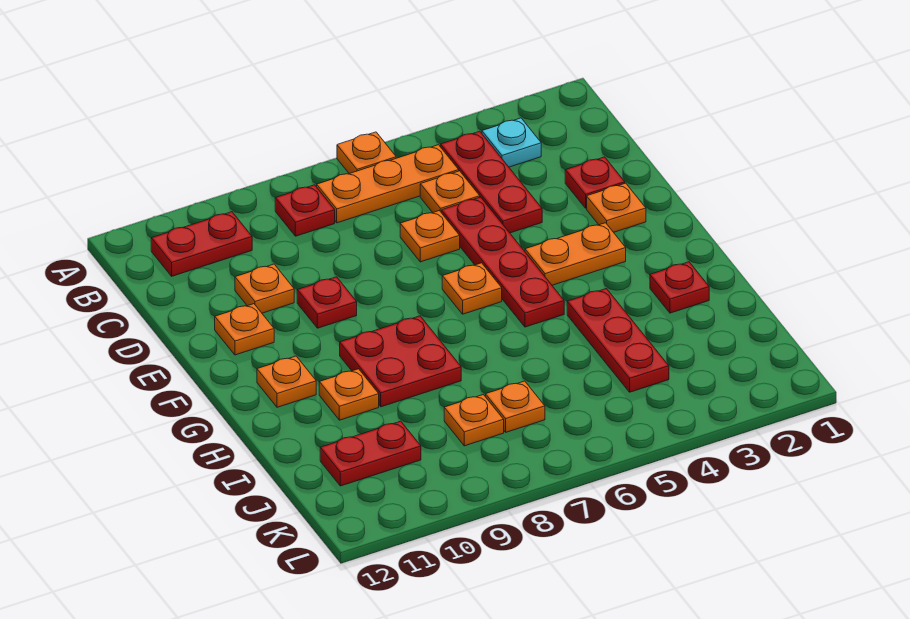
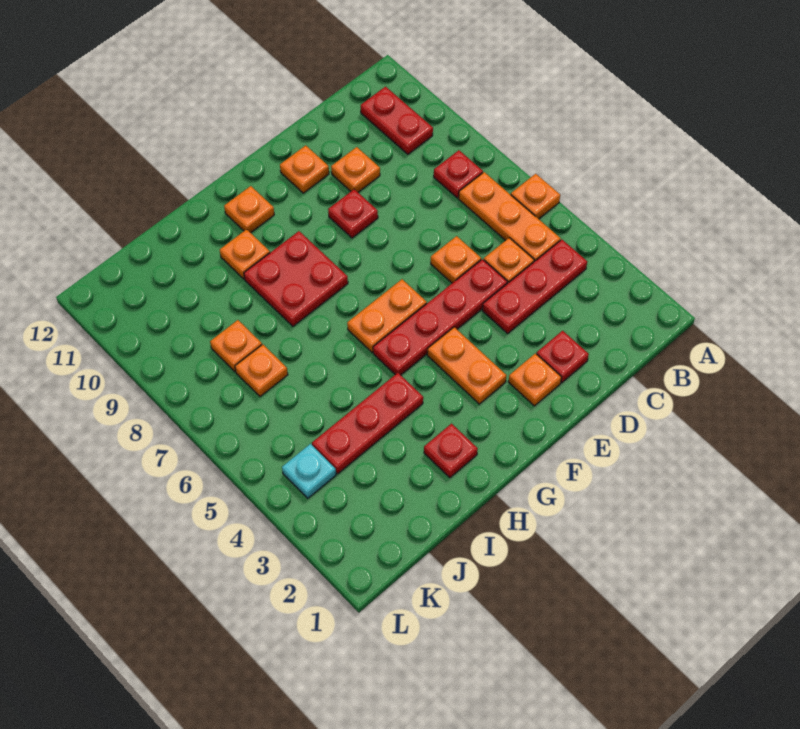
cyan plate B3 level 1 -> cyan plate K4 level 1
orange plate F6 level 1 -> orange plate F6:G6 level 1
red plate J10:J11 level 1 -> none

